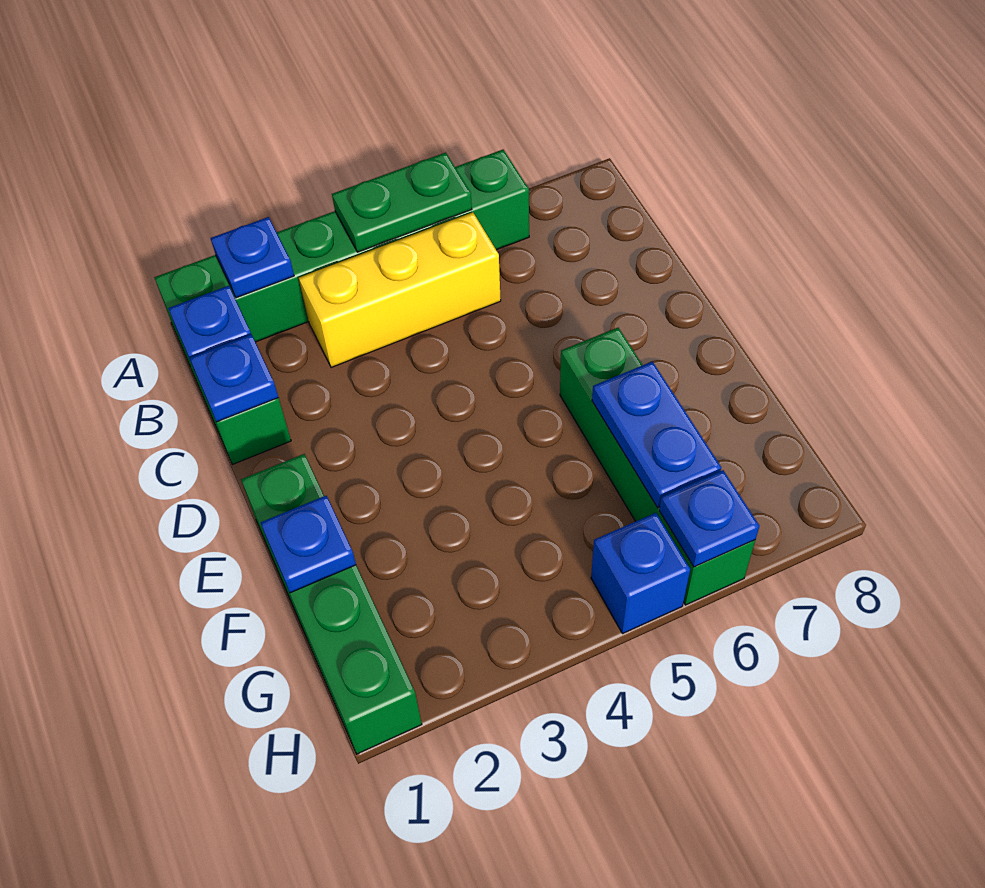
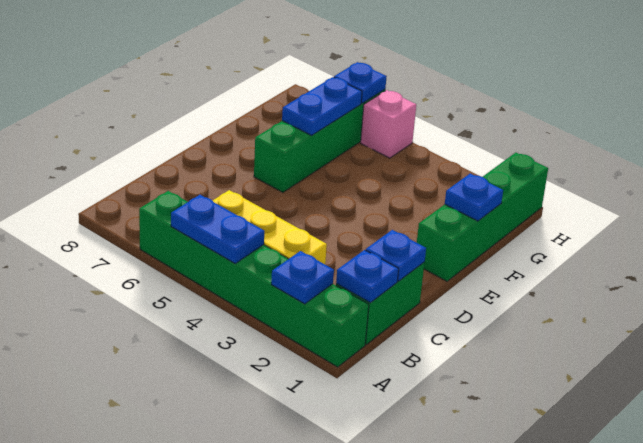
green plate A4:A5 level 2 -> blue plate A4:A5 level 2
blue brick H5 level 1 -> pink brick H5 level 1

